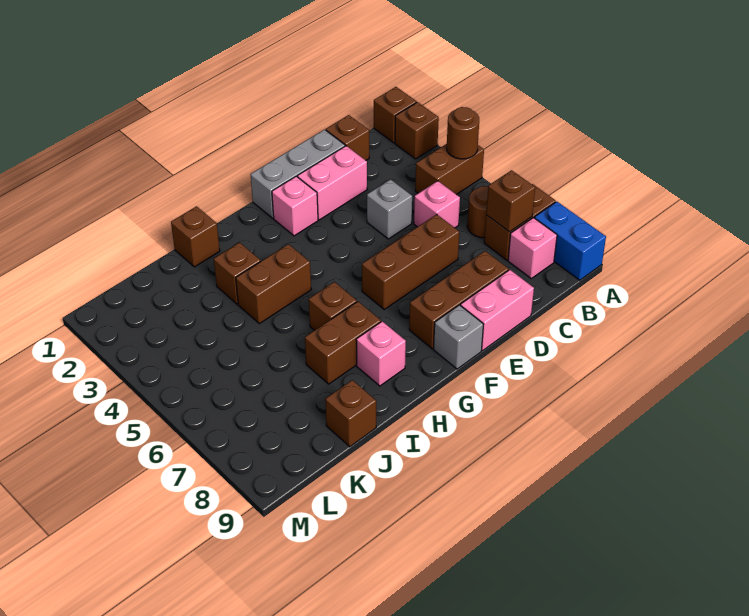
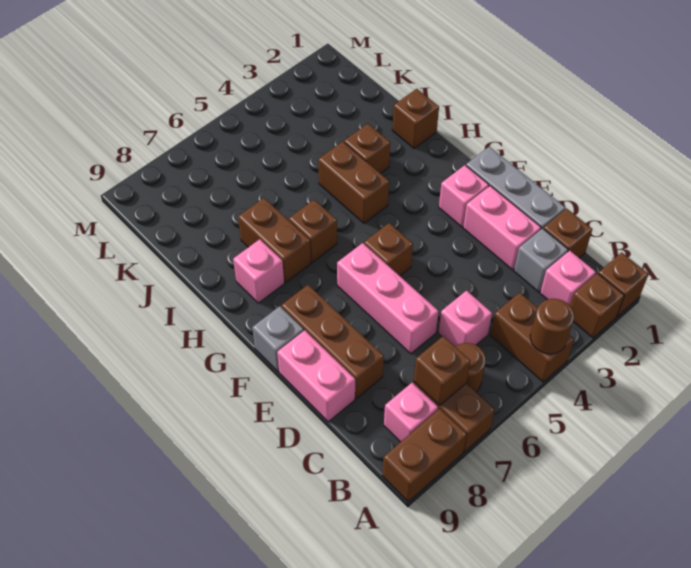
blue brick A8:A9 level 1 -> brown brick A8:A9 level 1
none -> pink brick B2 level 1
grey brick D4 level 1 -> grey brick C2 level 1
brown brick D6:F6 level 1 -> pink brick D6:F6 level 1
brown brick J9 level 1 -> brown brick F5 level 1

